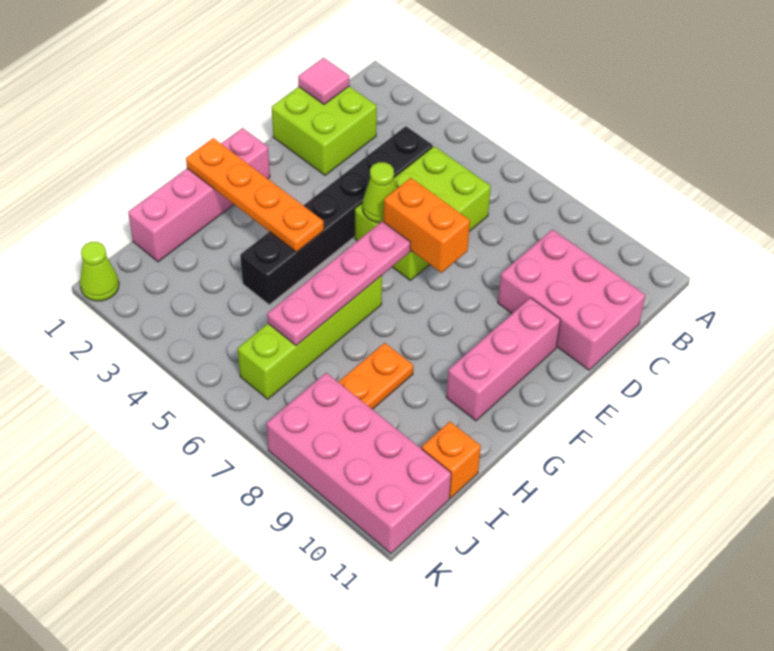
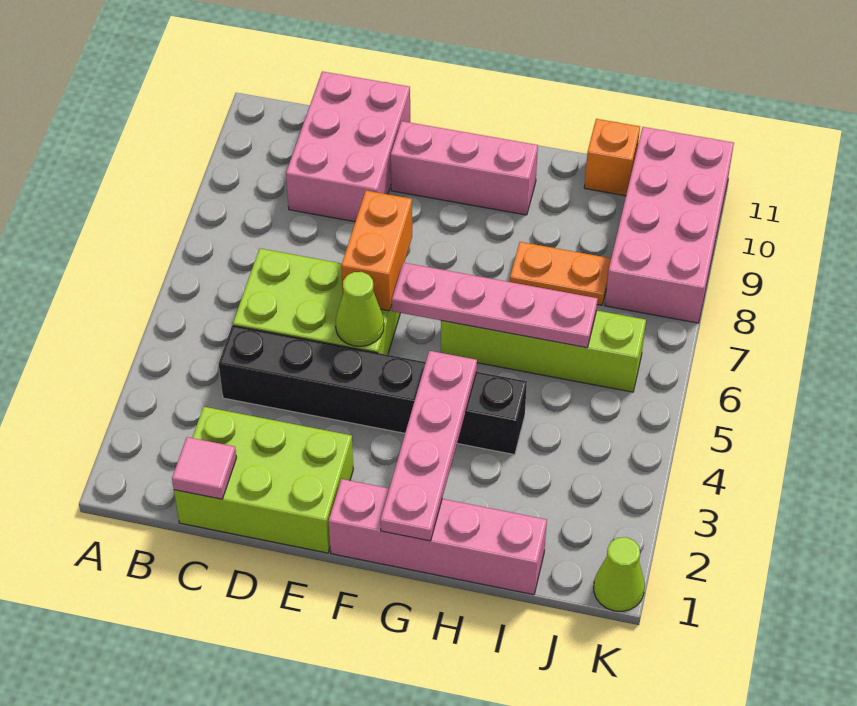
lime brick C1:D2 level 1 -> lime brick C1:E2 level 1
orange plate G1:G4 level 2 -> pink plate G1:G4 level 2

